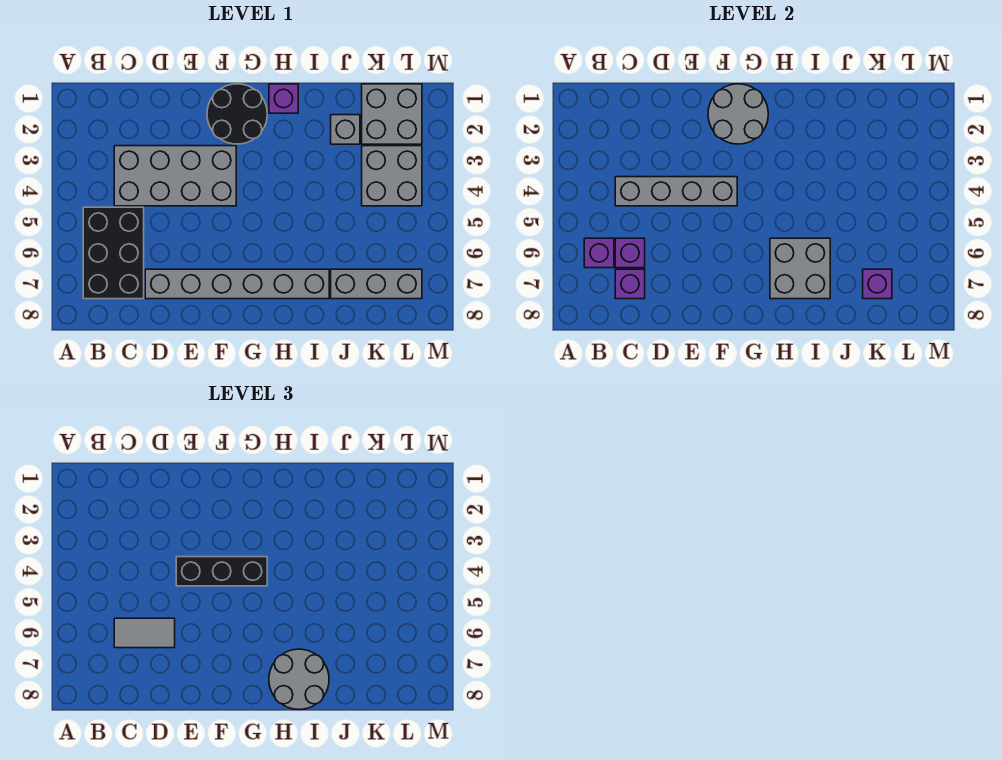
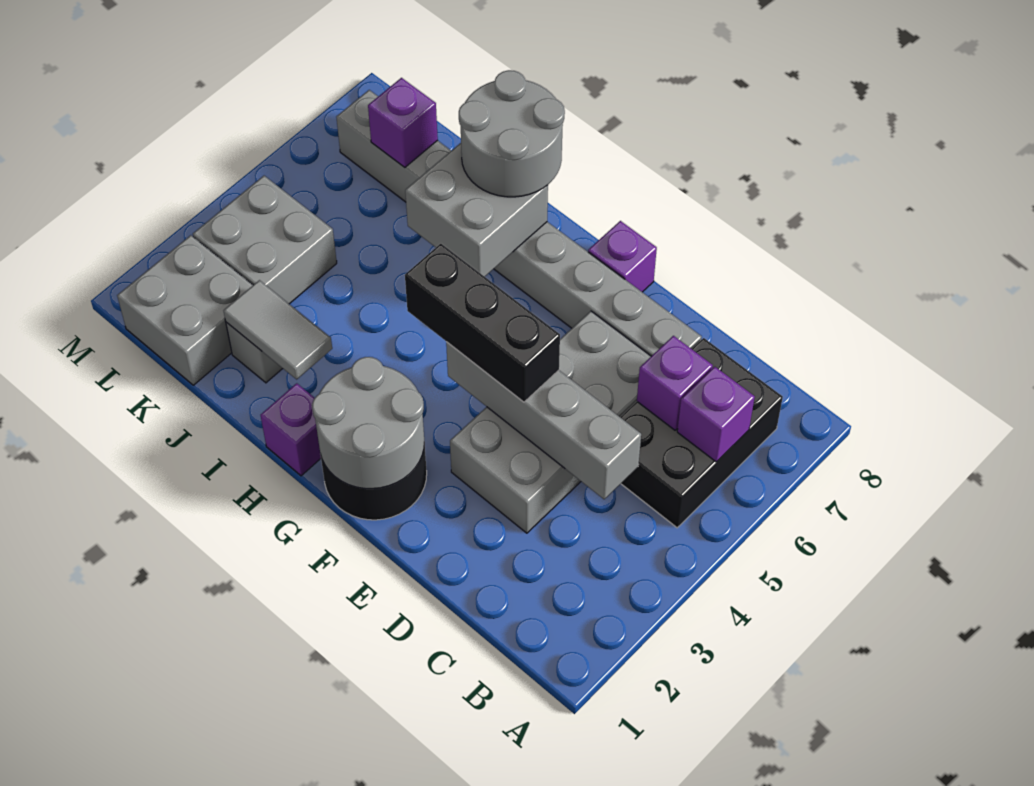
grey brick C3:F4 level 1 -> grey brick D3:E6 level 1
grey tile C6:D6 level 3 -> grey tile I2:J2 level 2
purple brick C7 level 2 -> purple brick F8 level 1

